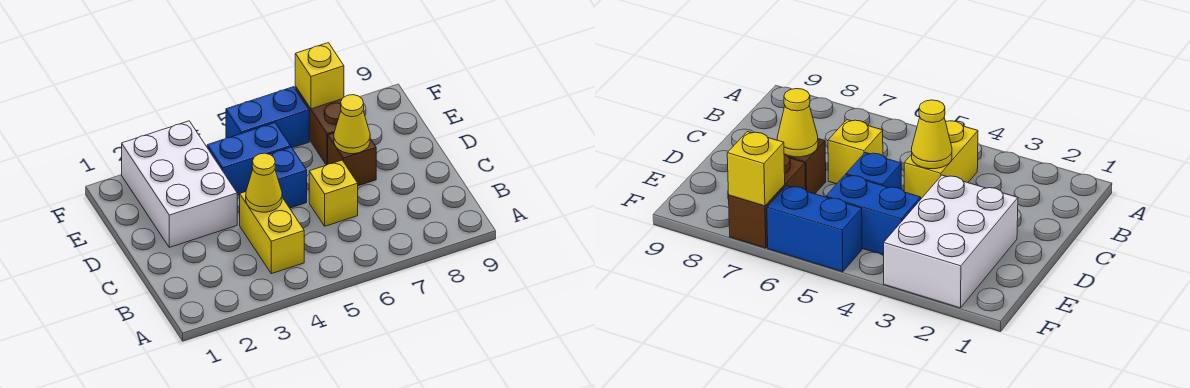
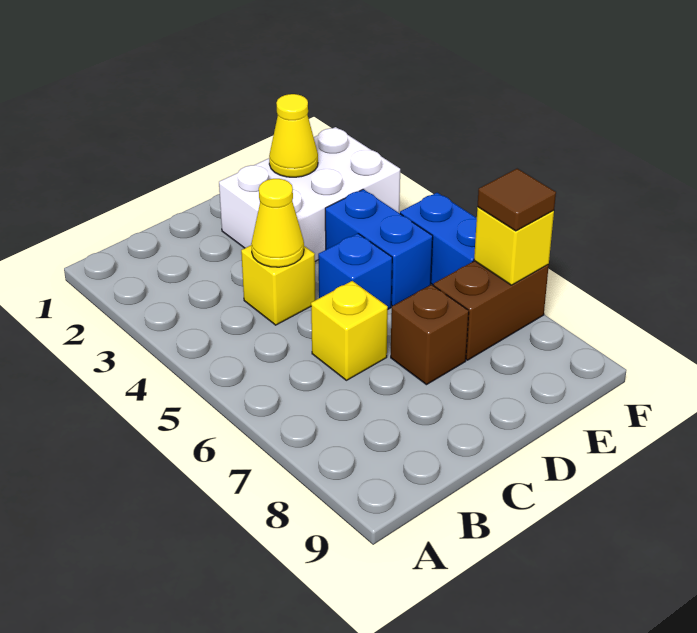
yellow brick B4:C4 level 1 -> yellow brick C4 level 1
yellow cone D7 level 2 -> yellow cone E2 level 2
none -> brown tile F7 level 3

